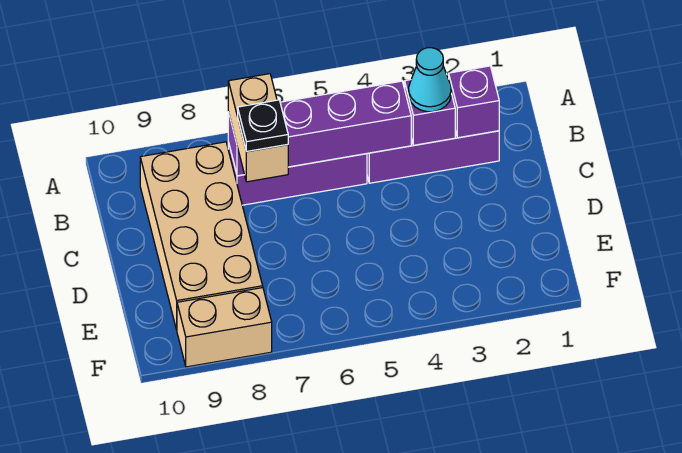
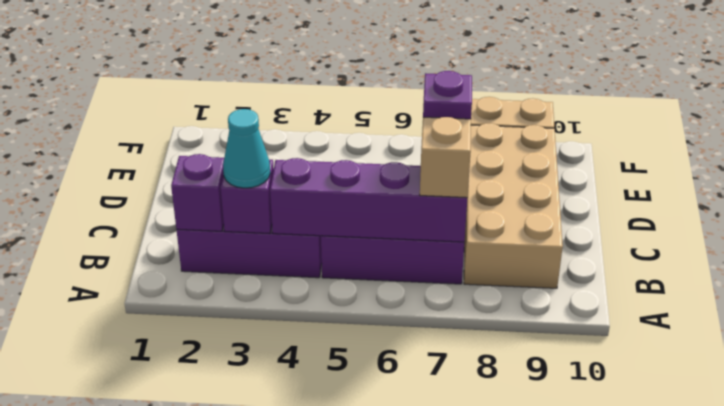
black plate C7 level 4 -> purple plate C7 level 4

